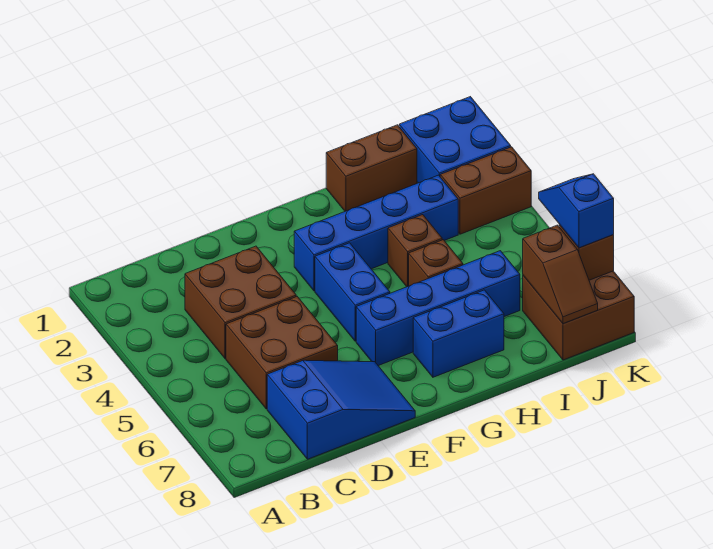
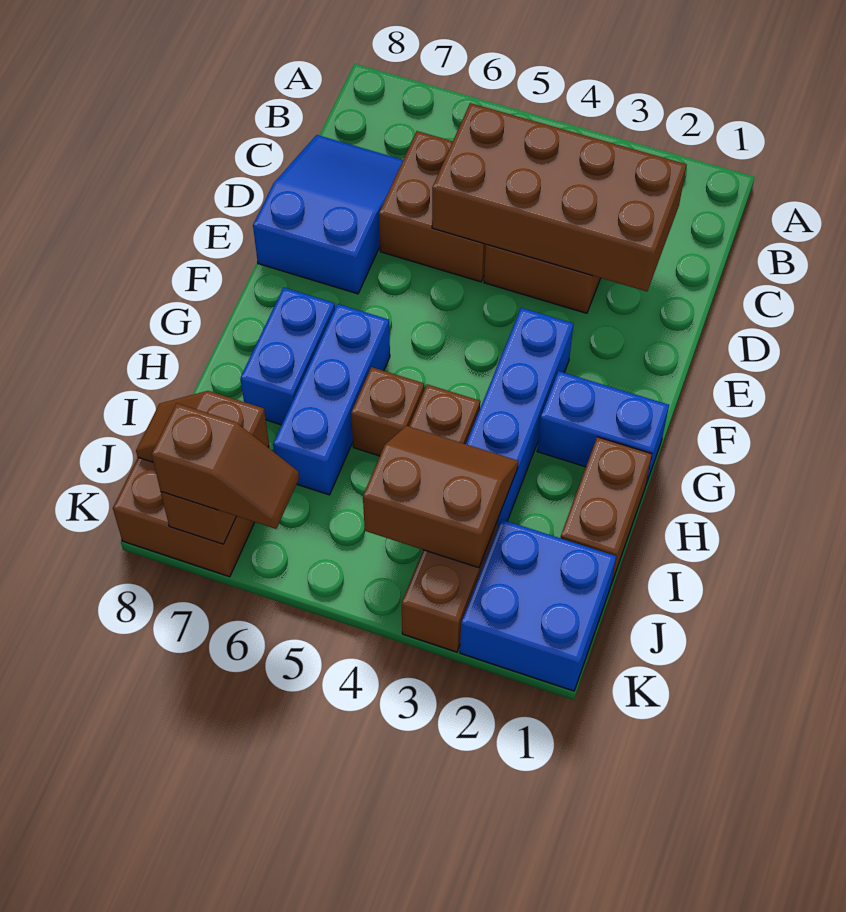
none -> brown brick C2:D5 level 2
blue slope C7:E8 level 1 top C -> blue slope C7:E8 level 1 top E
blue brick F4:F5 level 1 -> blue brick G1:G2 level 1
blue brick F6:I6 level 1 -> blue brick G6:I6 level 1
none -> brown slope I3:J4 level 2 top J
blue slope K6:K7 level 3 top 7 -> brown slope K6:K7 level 3 top 7

